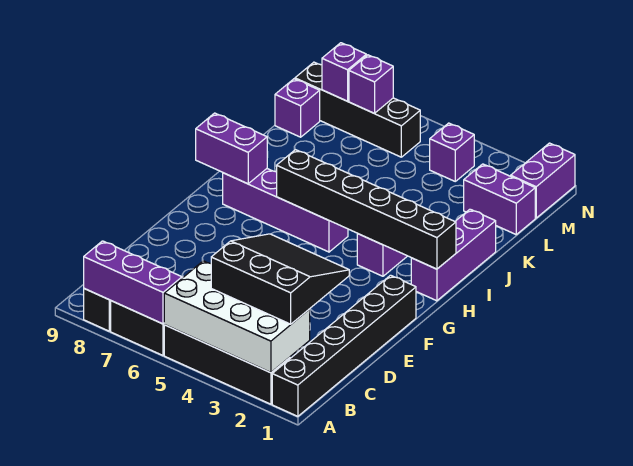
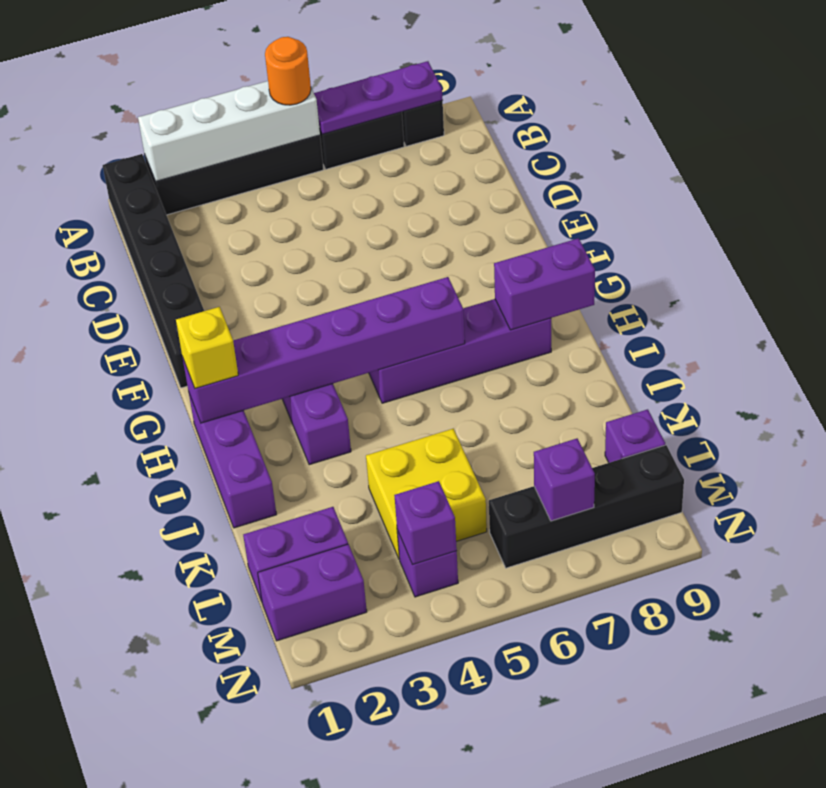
white brick A2:B5 level 2 -> white brick A2:A5 level 2
none -> orange round brick A5 level 3
purple brick A6:A8 level 2 -> purple plate A6:A8 level 2
black slope B2:D4 level 3 top B -> none
black brick H1:H6 level 2 -> purple brick H1:H6 level 2
none -> yellow brick H1 level 3
none -> yellow brick K4:L5 level 1
purple brick M1:N1 level 1 -> purple brick M1:M2 level 1
purple brick M8 level 2 -> purple brick M4 level 2

